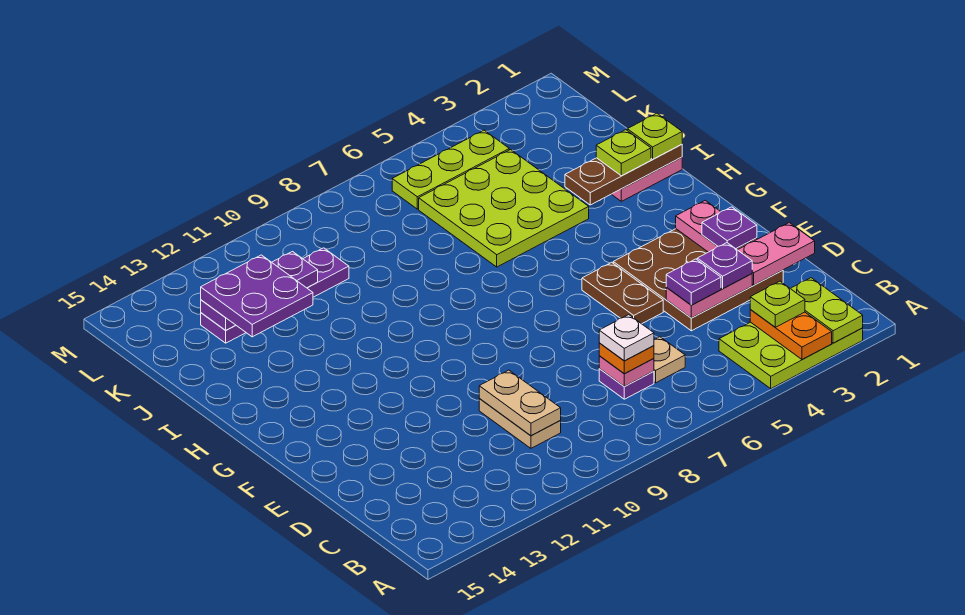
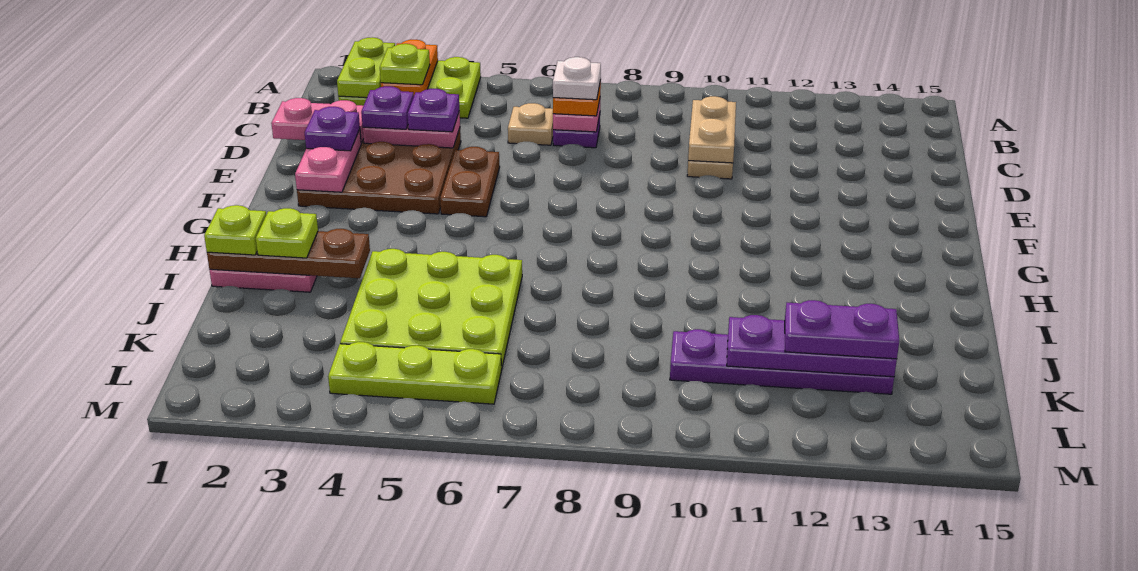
purple plate J12:K13 level 3 -> purple plate K12:K13 level 3

